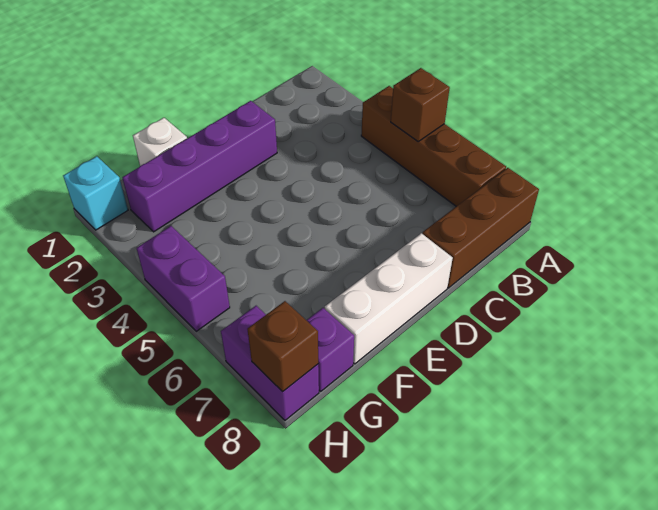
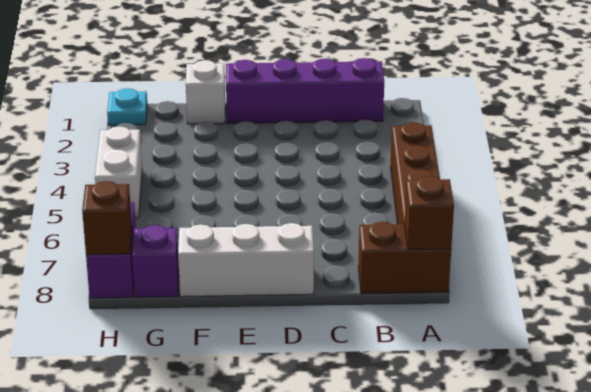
brown brick A5 level 2 -> brown brick A8 level 2
brown brick A8:C8 level 1 -> brown brick A8:B8 level 1
purple brick D2:G2 level 1 -> purple brick B1:E1 level 1
cyan brick H1 level 1 -> cyan plate H1 level 1
purple brick H4:H5 level 1 -> white brick H4:H5 level 1

